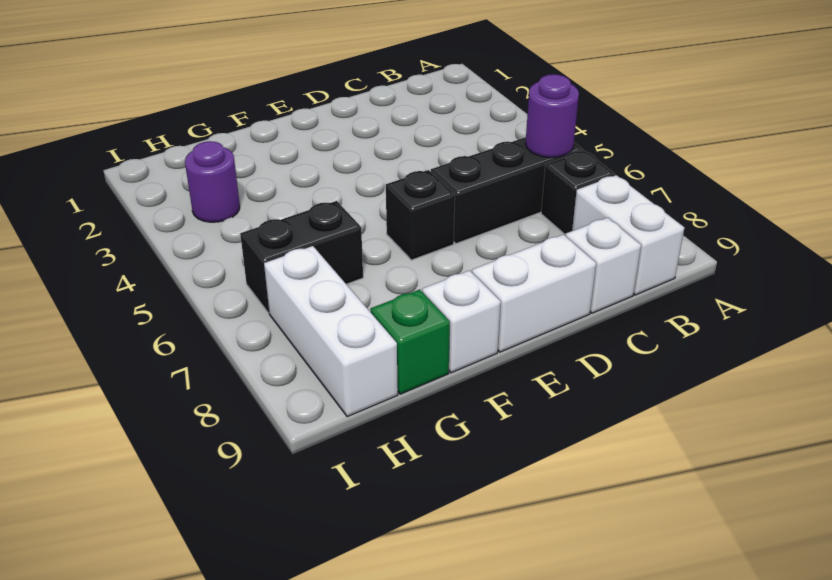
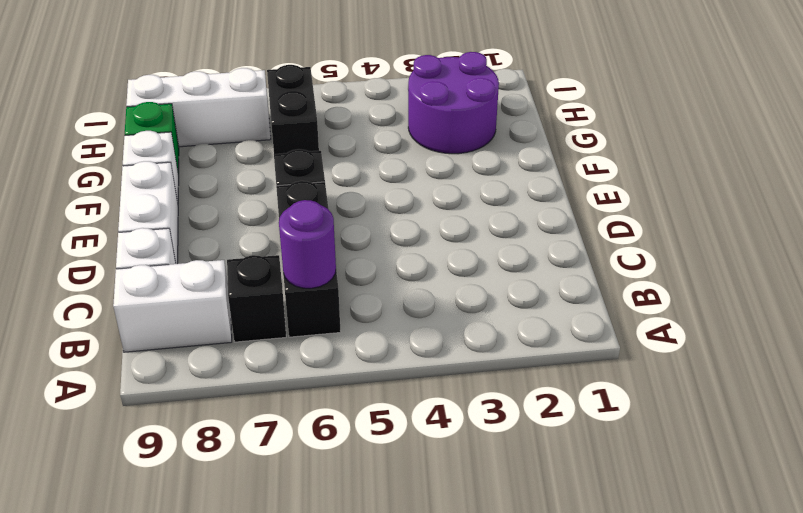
purple round brick H3 level 1 -> purple round brick G2:H3 level 1

